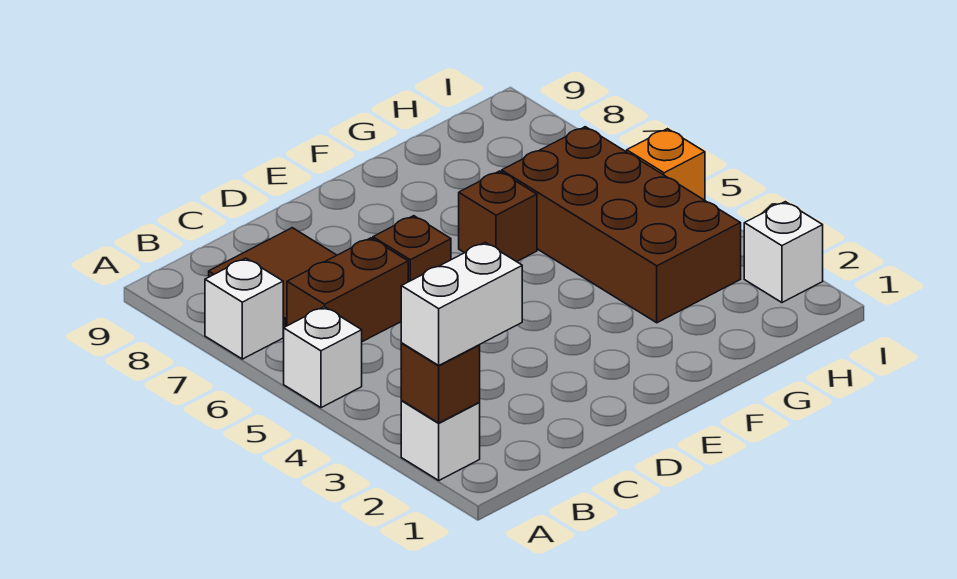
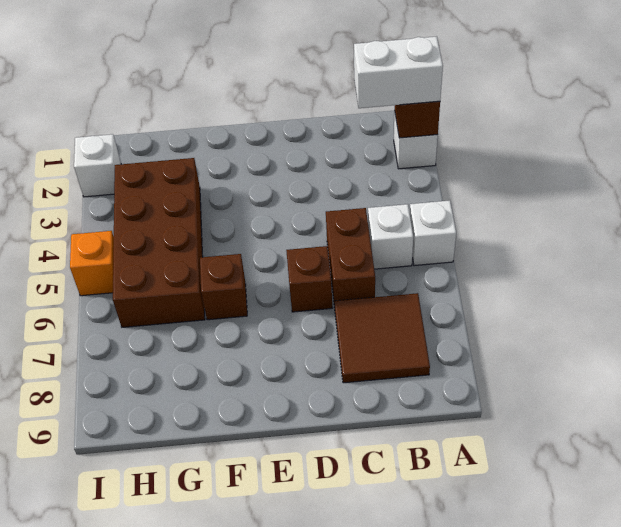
white brick A7 level 1 -> white brick B5 level 1
brown brick B6:C6 level 1 -> brown brick C5:C6 level 1

